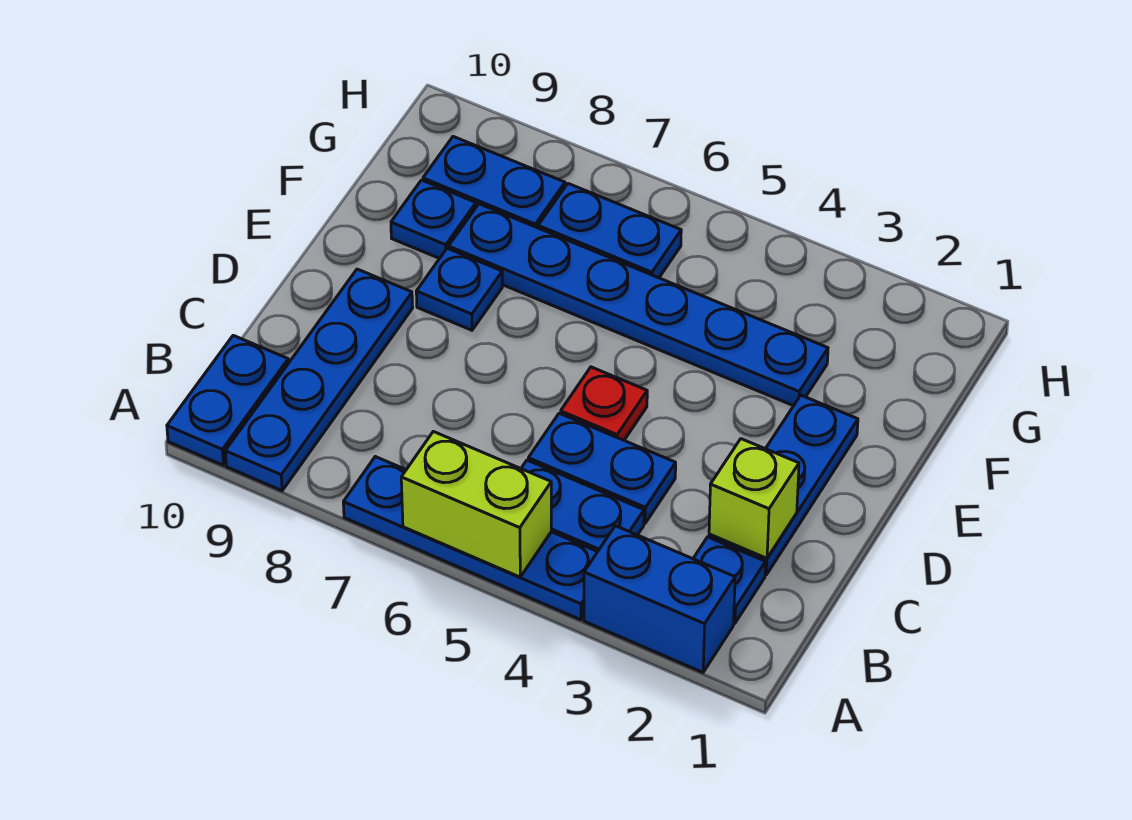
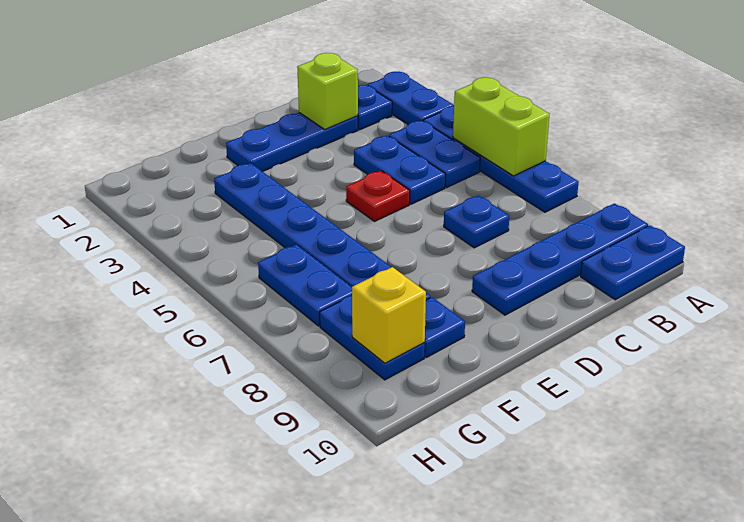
blue brick A2:A3 level 1 -> blue plate A2:A3 level 1
blue plate E8 level 1 -> blue plate C7 level 1
none -> yellow brick G9 level 2

